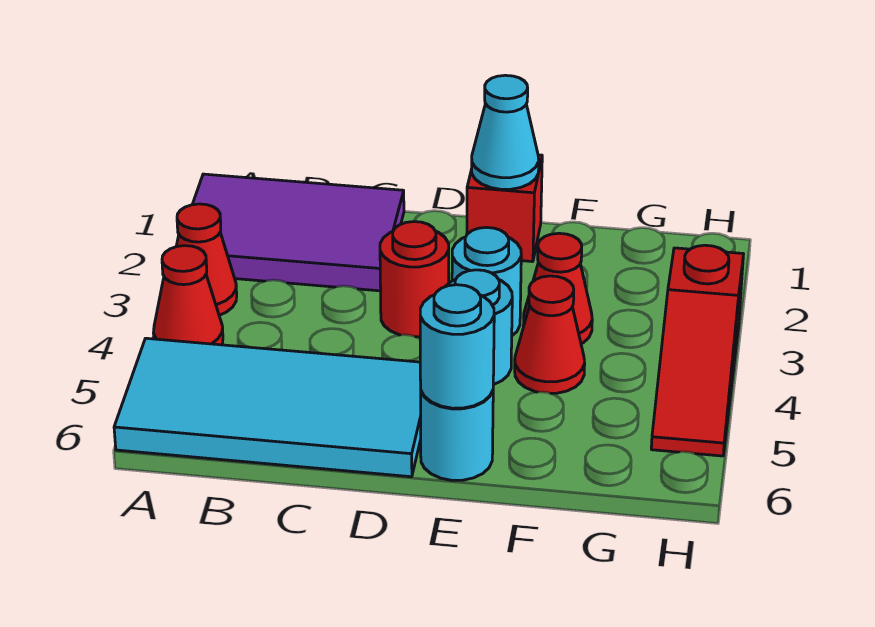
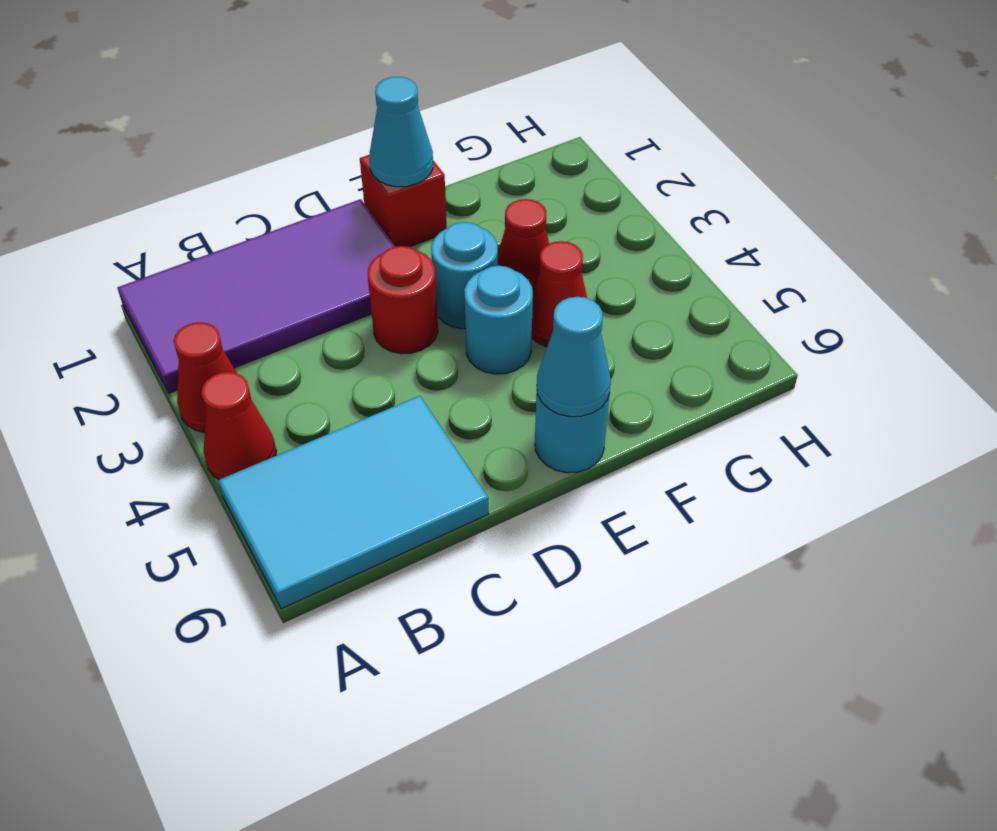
purple tile A1:C2 level 1 -> purple tile A1:D2 level 1
cyan tile A5:D6 level 1 -> cyan tile A5:C6 level 1
cyan round brick E6 level 2 -> cyan cone E6 level 2
red slope H3:H5 level 1 top 3 -> none

